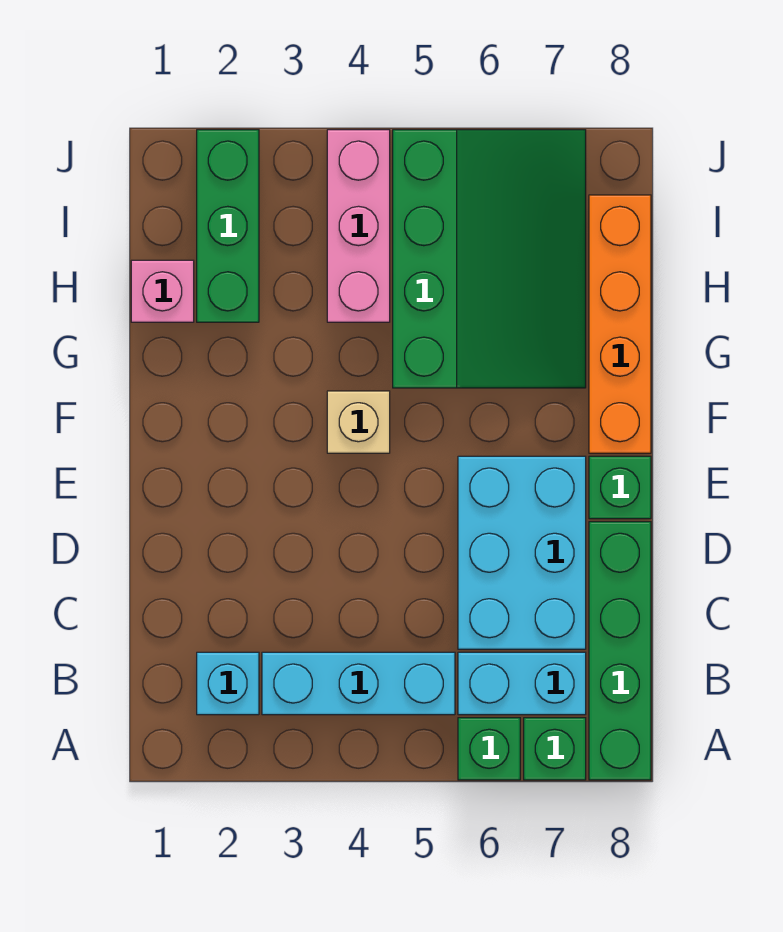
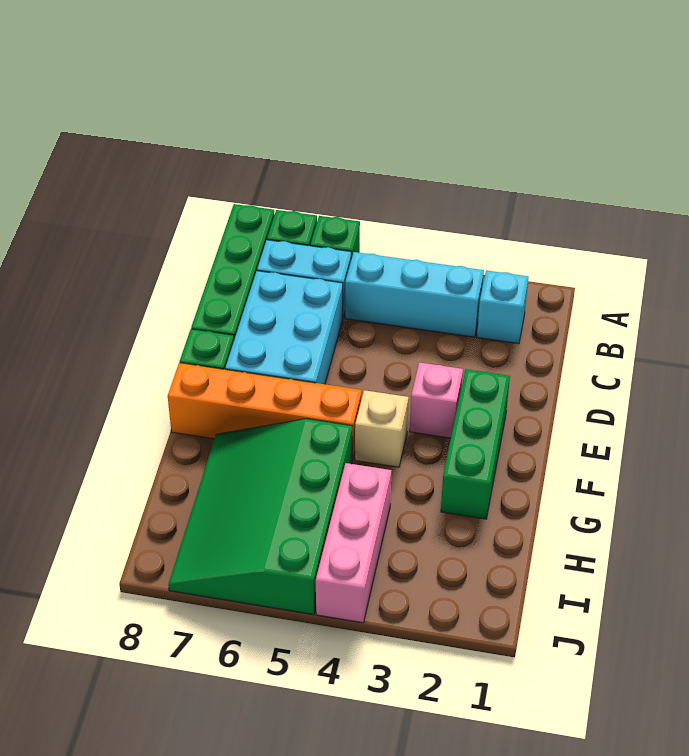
orange brick F8:I8 level 1 -> orange brick F5:F8 level 1
pink brick H1 level 1 -> pink brick E3 level 1
green brick H2:J2 level 1 -> green brick E2:G2 level 1

